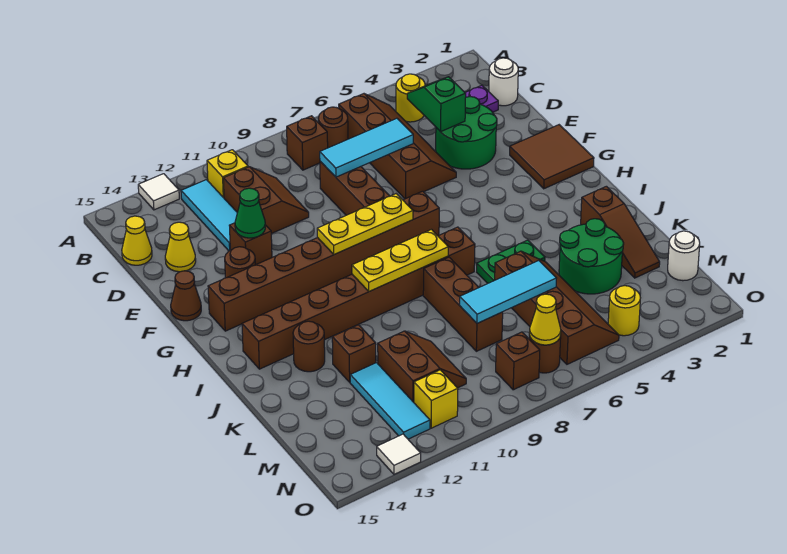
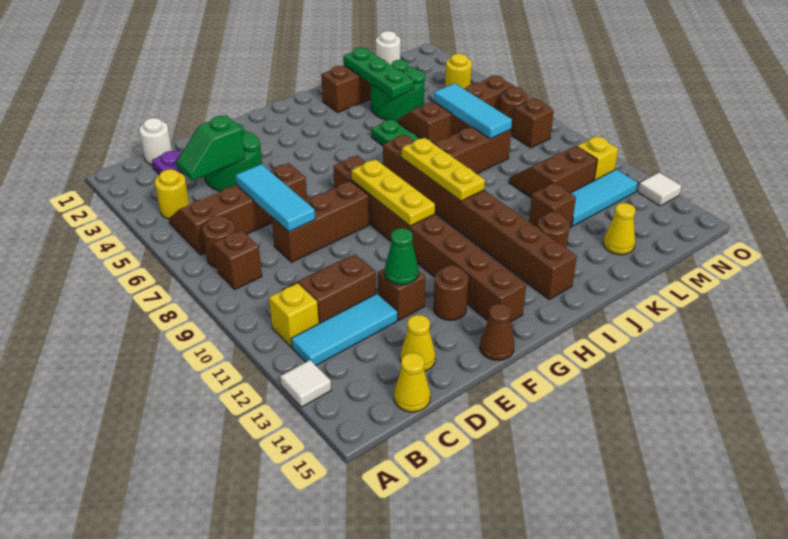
brown tile F1:G2 level 1 -> none
none -> green plate K2:K4 level 2
yellow cone N7 level 2 -> yellow cone L14 level 1

